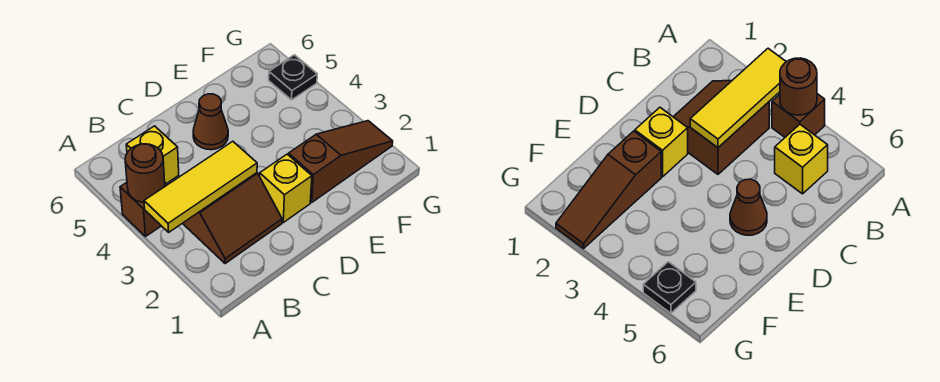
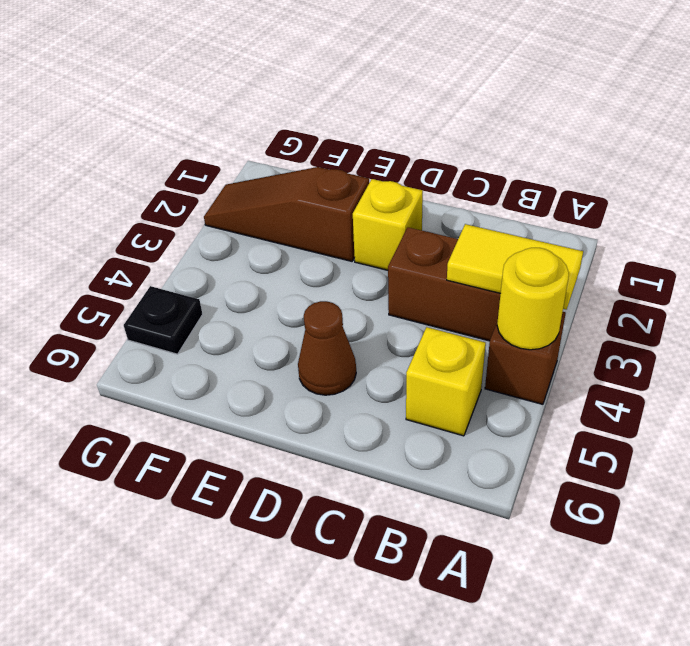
yellow tile A3:C3 level 2 -> yellow tile A3:B3 level 2
brown round brick A4 level 2 -> yellow round brick A4 level 2

